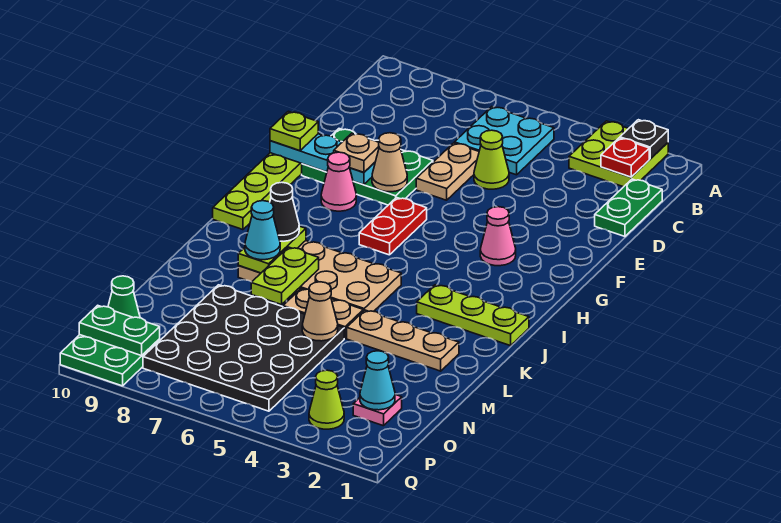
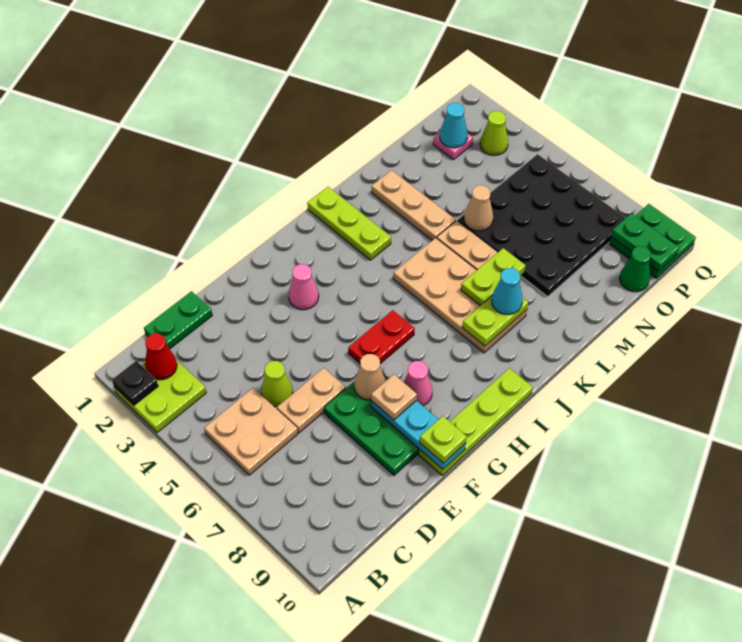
red plate B2 level 2 -> red cone B2 level 2
cyan plate B5:C6 level 1 -> tan plate B5:C6 level 1
black cone J8 level 3 -> none

